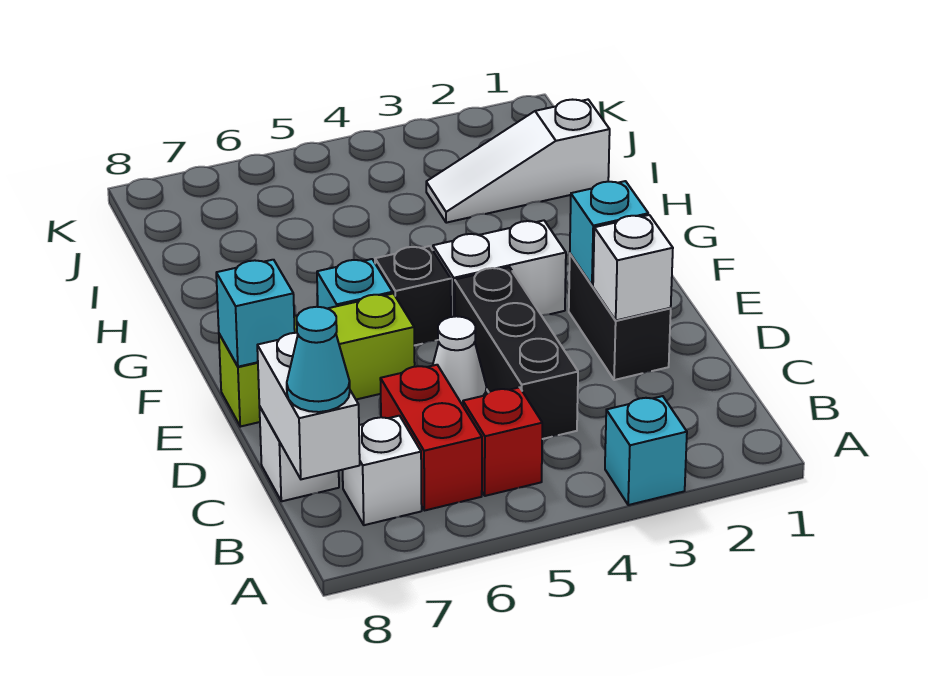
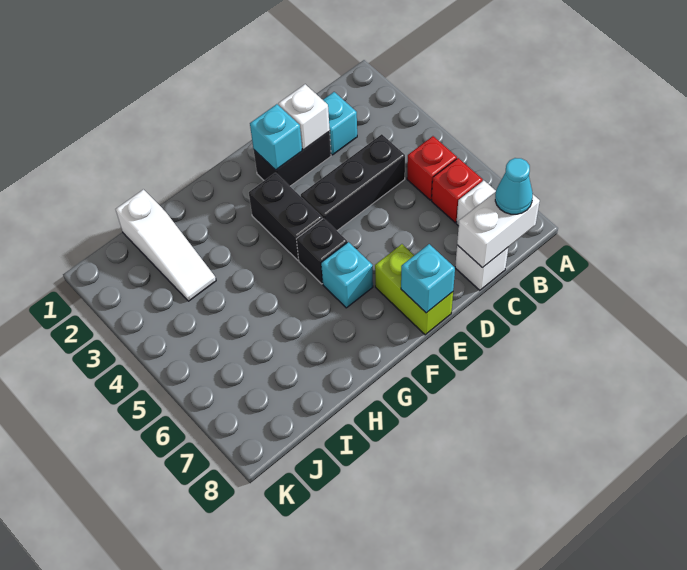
cyan brick A3 level 1 -> cyan brick C2 level 1
red brick B6:C6 level 1 -> red brick B6 level 1
white cone D5 level 1 -> none
lime brick E6:E8 level 1 -> lime brick E7:E8 level 1
white brick F3:F4 level 1 -> black brick F3:F4 level 1

